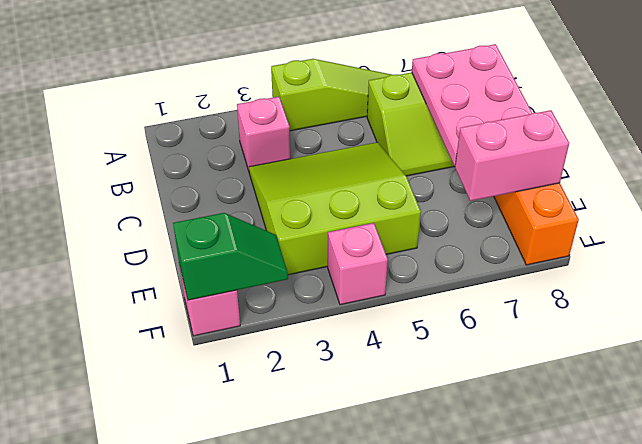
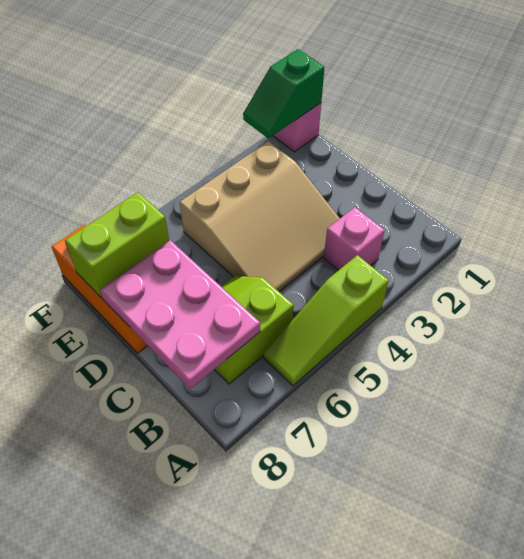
lime slope C3:E5 level 1 top E -> tan slope C3:E5 level 1 top E
pink brick E7:E8 level 2 -> lime brick E7:E8 level 2
pink brick F4 level 1 -> none

